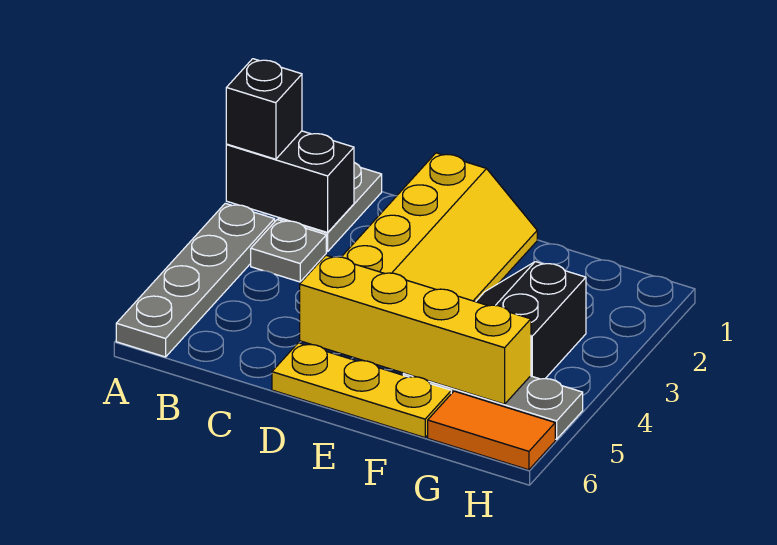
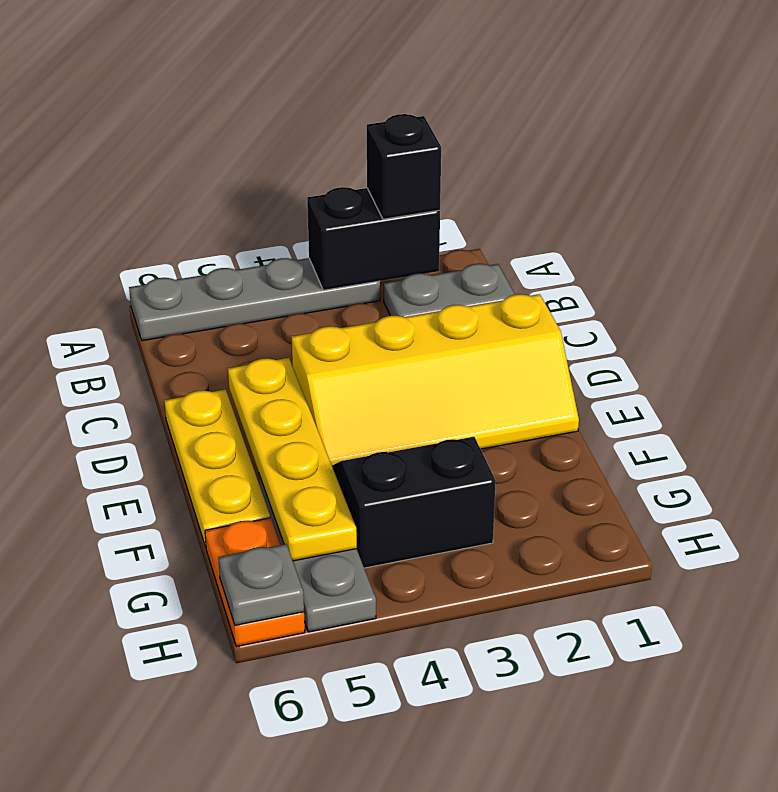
black brick A2:B2 level 2 -> black brick A2:A3 level 2
grey plate B3 level 1 -> grey plate H6 level 2
yellow brick D5:G5 level 2 -> yellow plate D5:G5 level 2
orange tile G6:H6 level 1 -> orange plate G6:H6 level 1

